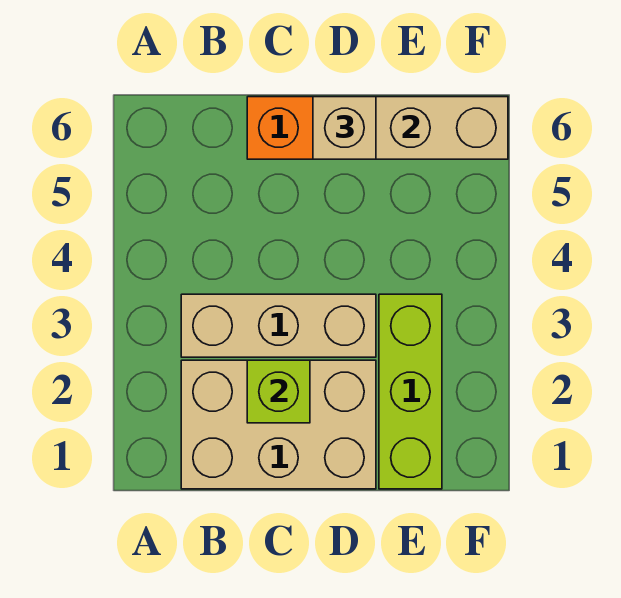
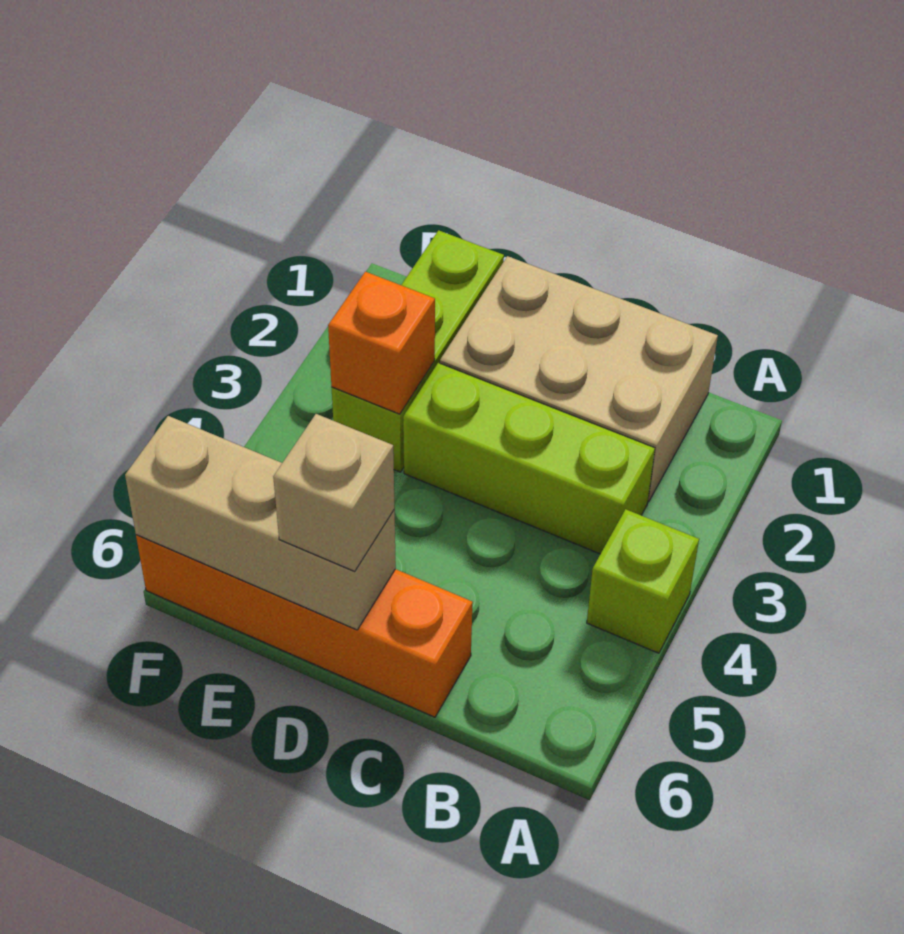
tan brick B3:D3 level 1 -> lime brick B3:D3 level 1
lime brick C2 level 2 -> lime brick A4 level 1
none -> orange brick E3 level 2

